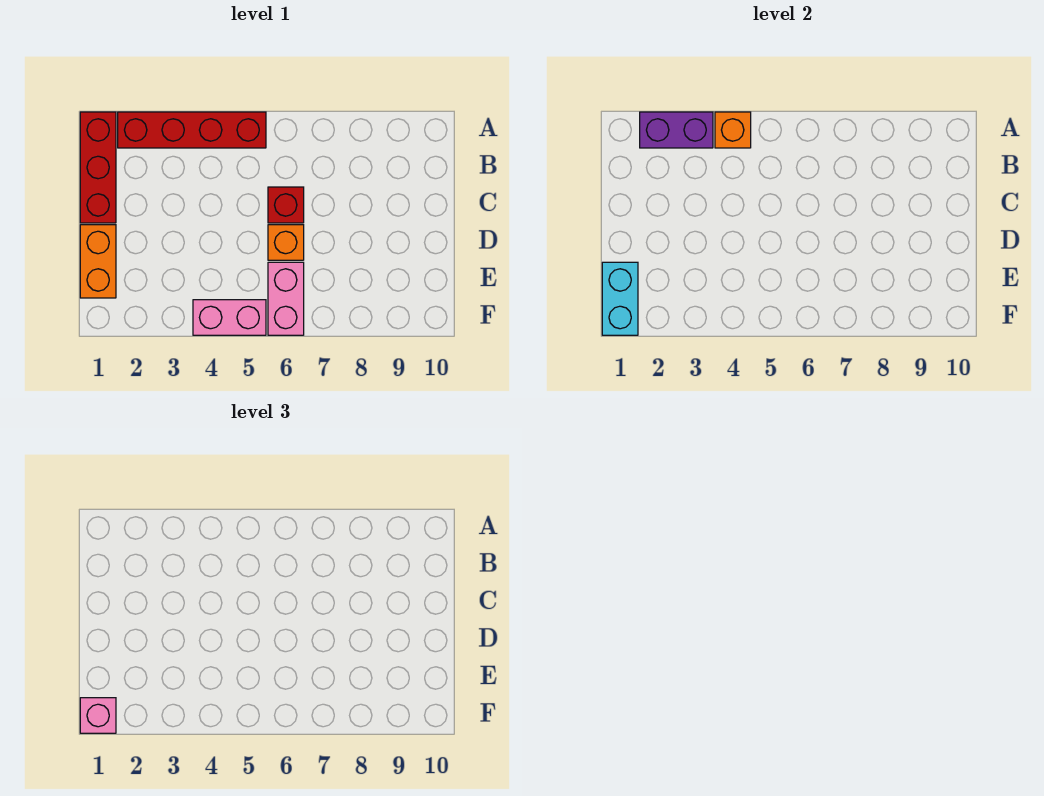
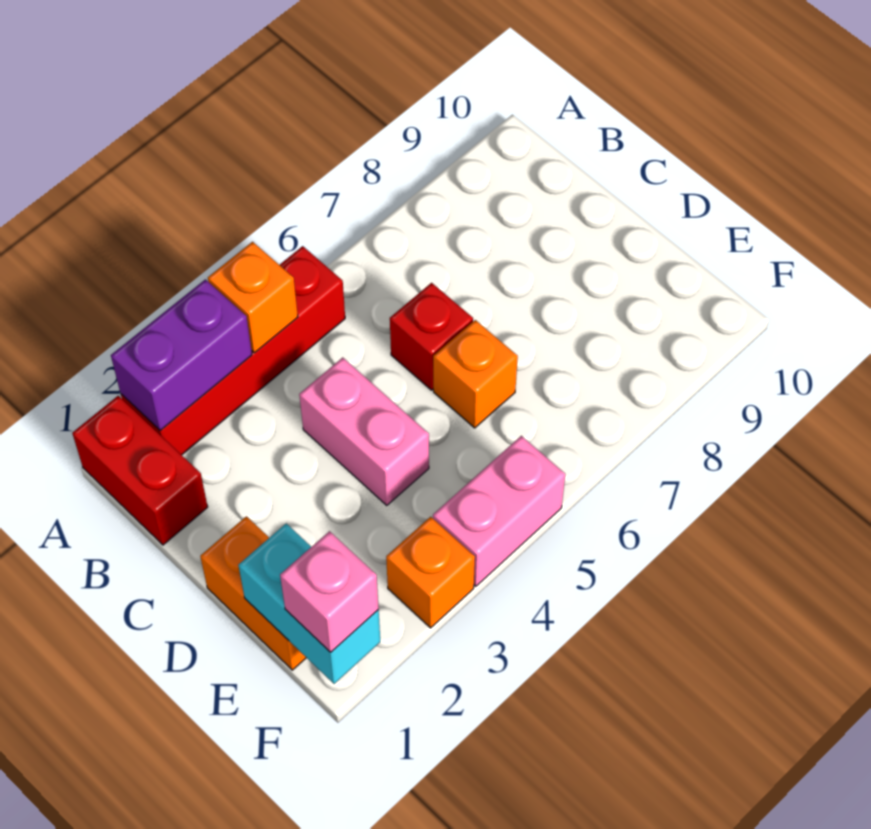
red brick A1:C1 level 1 -> red brick A1:B1 level 1
pink brick E6:F6 level 1 -> pink brick C4:D4 level 1
none -> orange brick F3 level 1

